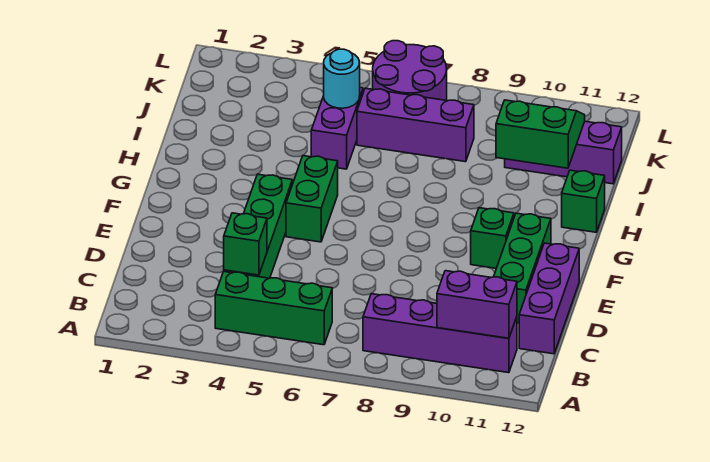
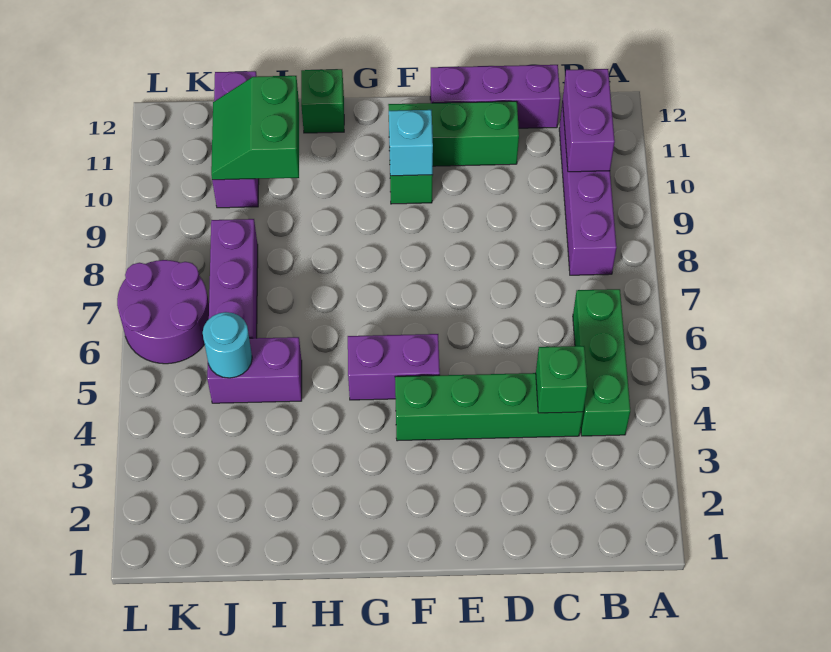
green brick F5:G5 level 1 -> purple brick F5:G5 level 1
none -> cyan brick F10 level 2

